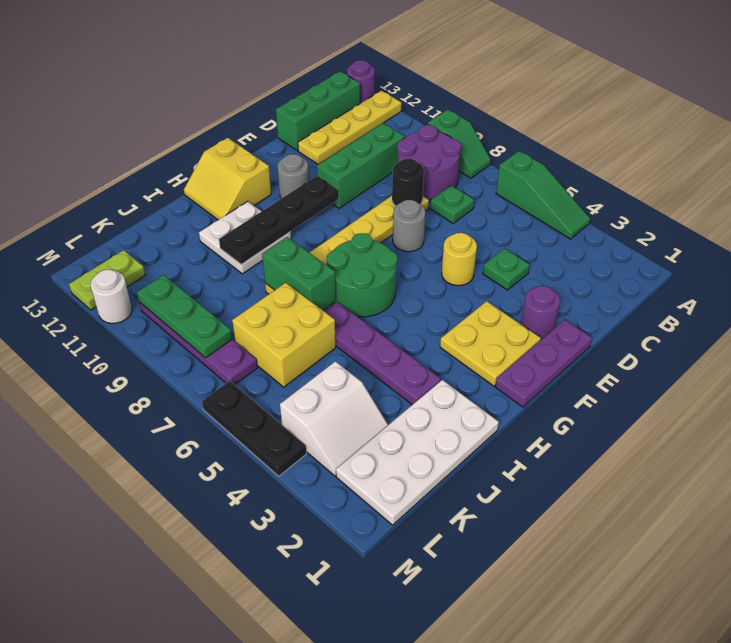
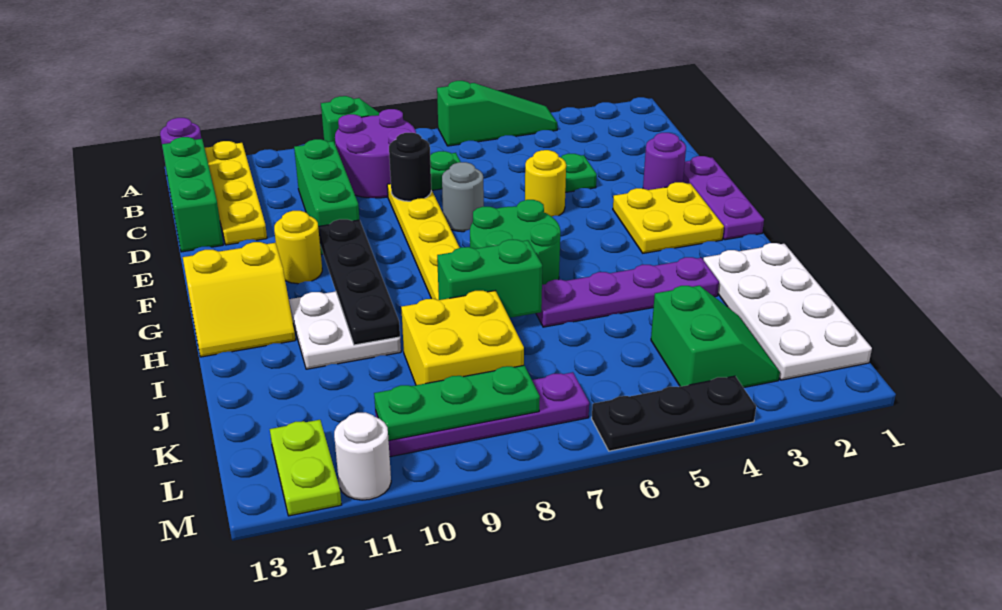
grey round brick F11 level 1 -> yellow round brick F11 level 1
yellow brick J6:K7 level 1 -> yellow brick J8:K9 level 1
white slope K3:L4 level 1 top 4 -> green slope K3:L4 level 1 top 4

